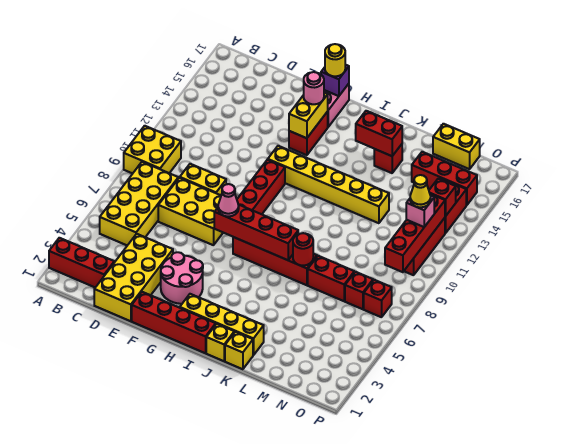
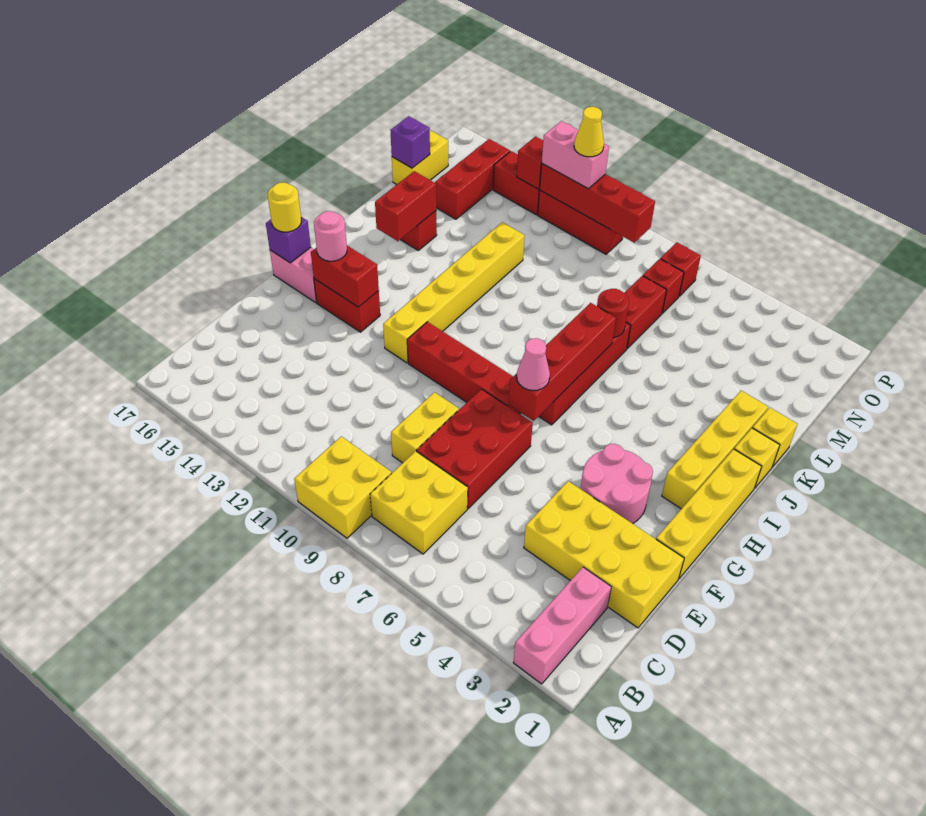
red brick A2:C2 level 1 -> pink brick A2:C2 level 1
yellow brick B5:C8 level 1 -> yellow brick B7:C8 level 1
yellow brick D7:F8 level 1 -> red brick D7:F8 level 1
red brick F1:I1 level 1 -> yellow brick F1:I1 level 1
yellow brick G14:G15 level 2 -> red brick G14:G15 level 2
none -> purple brick M17 level 2
pink brick O11 level 3 -> pink brick O11:O12 level 3

